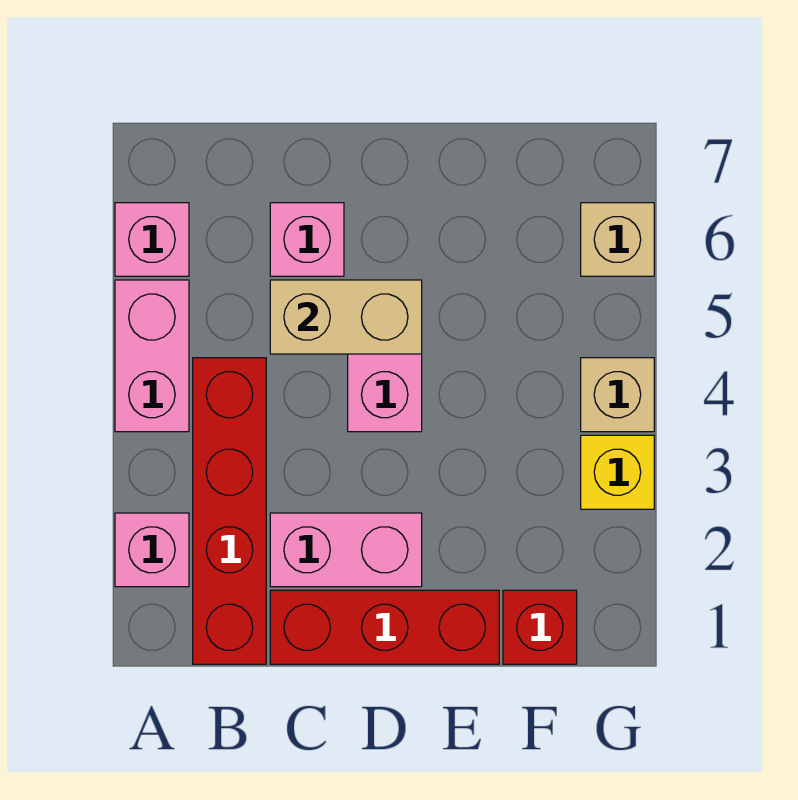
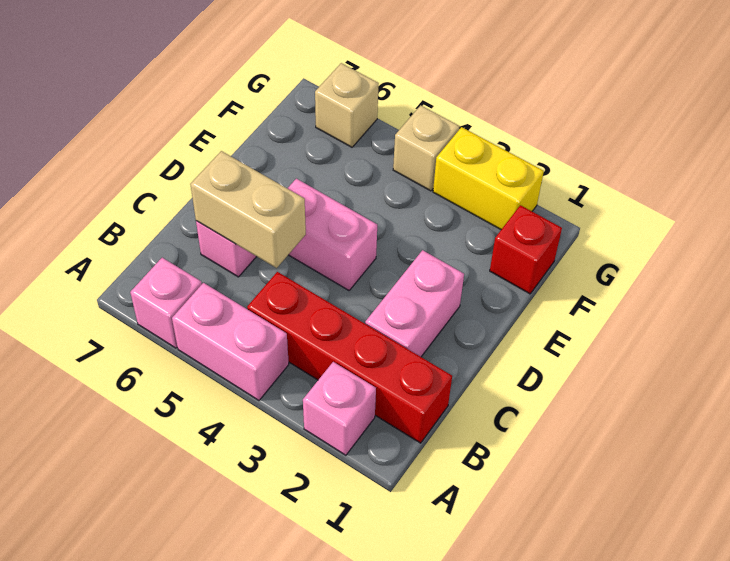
red brick C1:E1 level 1 -> none
tan brick C5:D5 level 2 -> tan brick C5:C6 level 2
yellow brick G3 level 1 -> yellow brick G2:G3 level 1

